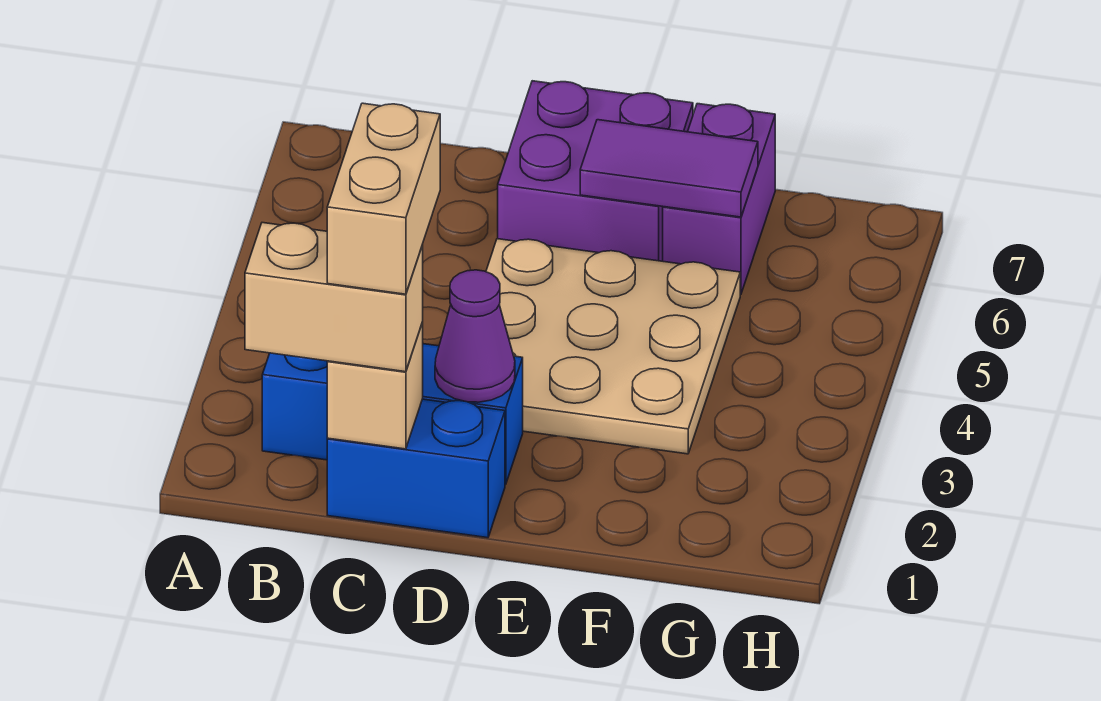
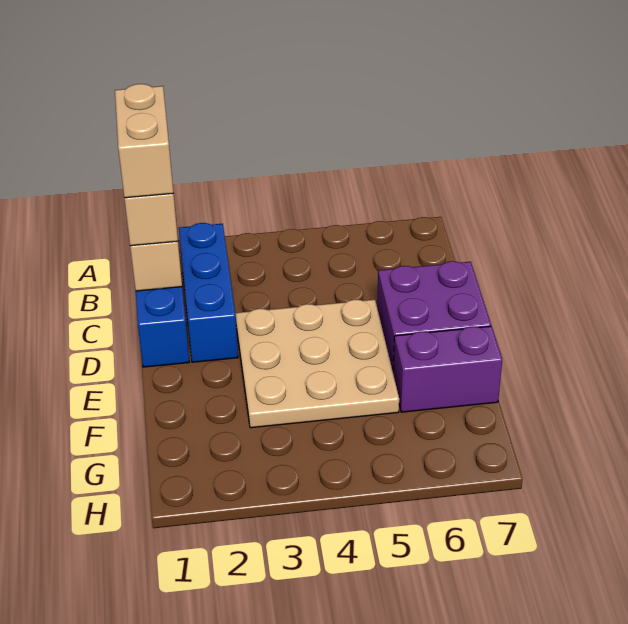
tan brick C1:C2 level 4 -> tan brick B1:C1 level 4
purple cone D2 level 2 -> none
purple tile E6:F6 level 2 -> none

